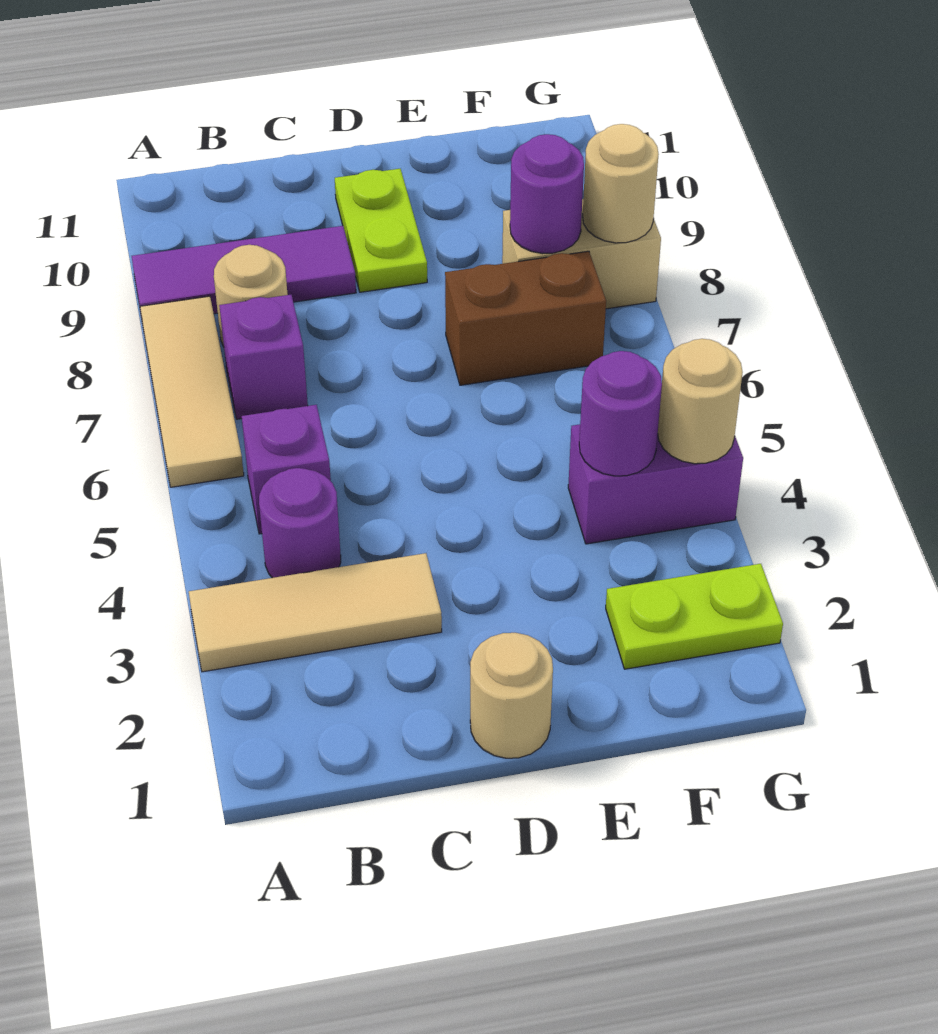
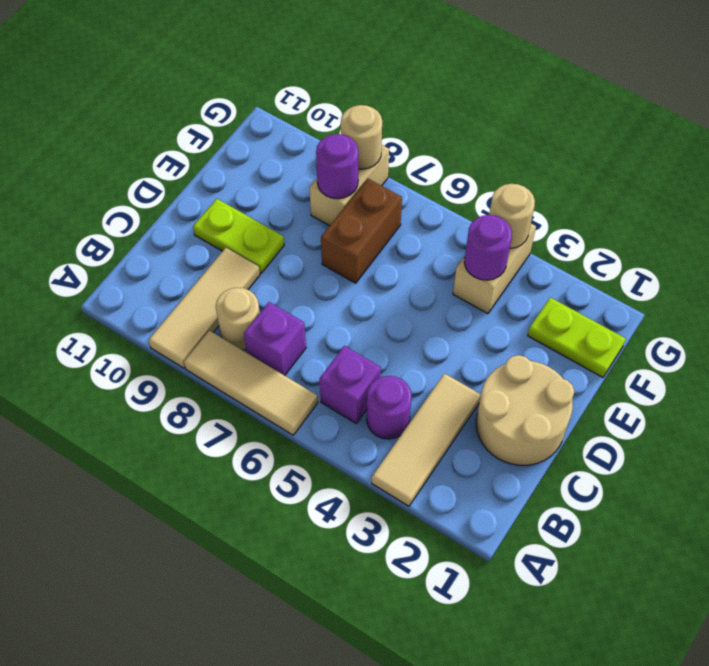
purple tile A9:C9 level 1 -> tan tile A9:C9 level 1
tan round brick D1 level 1 -> tan round brick C1:D2 level 1
lime plate F2:G2 level 1 -> lime plate F1:F2 level 1
purple brick F4:G4 level 1 -> tan brick F4:G4 level 1

